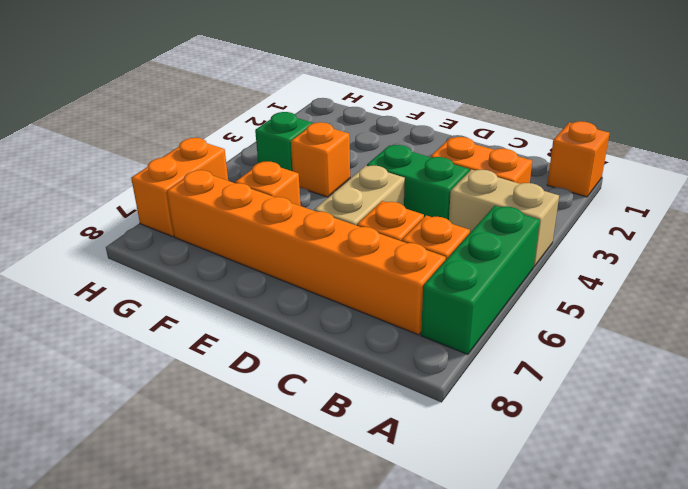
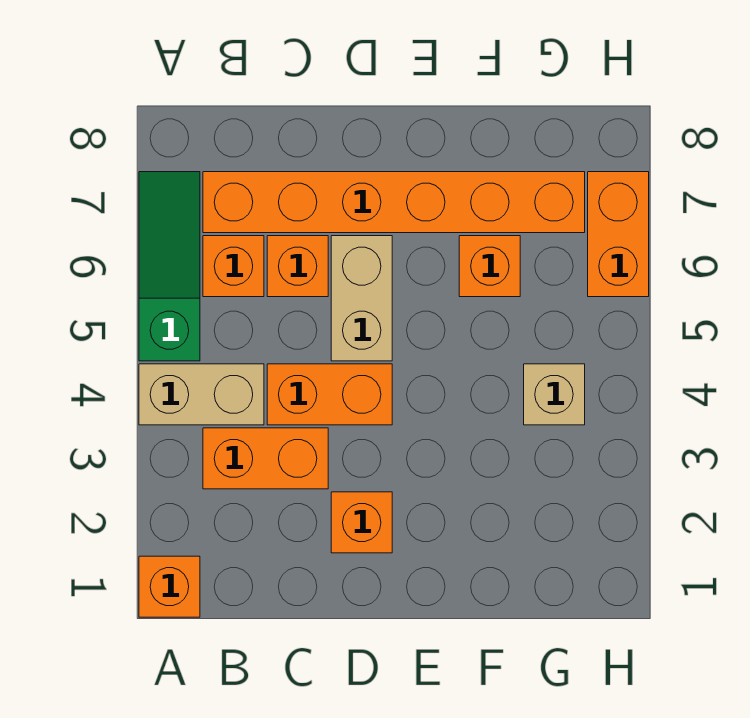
green brick A5:A7 level 1 -> green slope A5:A7 level 1 top 5
green brick C4:D4 level 1 -> orange brick C4:D4 level 1
orange brick F4 level 1 -> orange brick D2 level 1
green brick G4 level 1 -> tan brick G4 level 1

